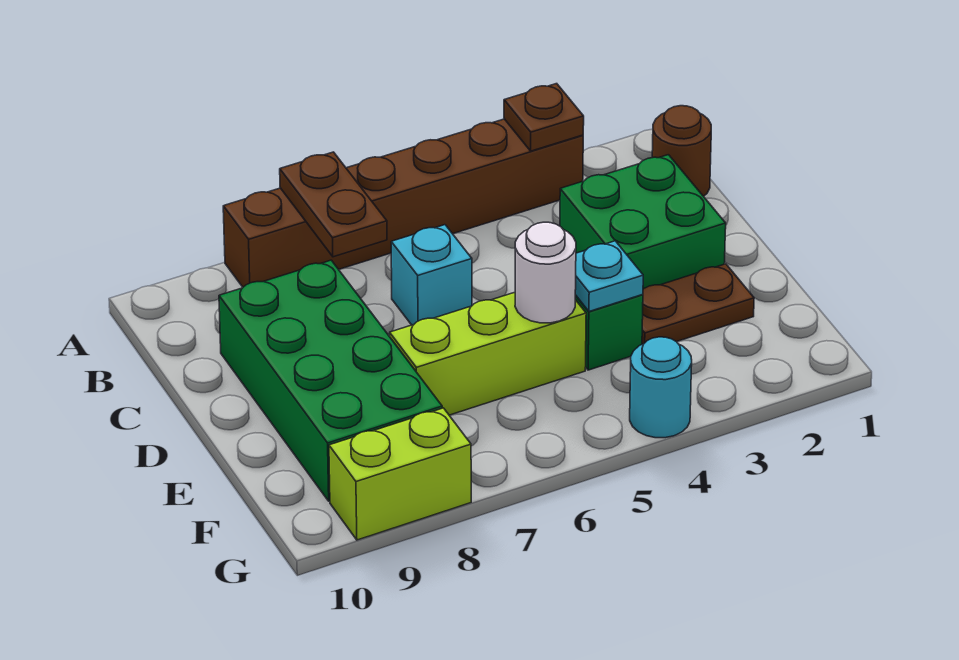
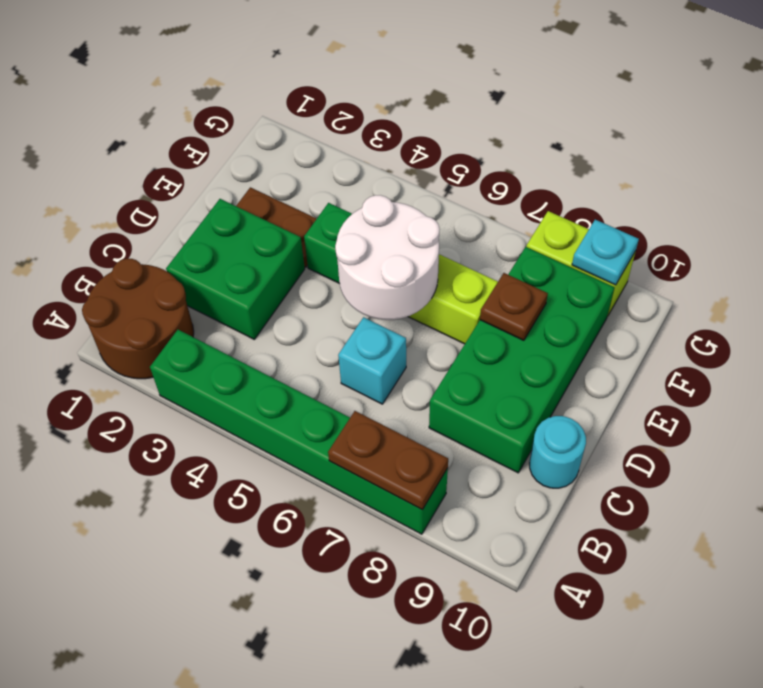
brown brick A3:A8 level 1 -> green brick A3:A8 level 1
brown plate A3 level 2 -> brown plate E8 level 2
brown plate A7:B7 level 2 -> brown plate A7:A8 level 2
brown round brick B1 level 1 -> brown round brick A1:B2 level 1
cyan plate E4 level 2 -> cyan plate G9 level 2
white round brick E5 level 2 -> white round brick D5:E6 level 2
cyan round brick G4 level 1 -> cyan round brick C10 level 1

